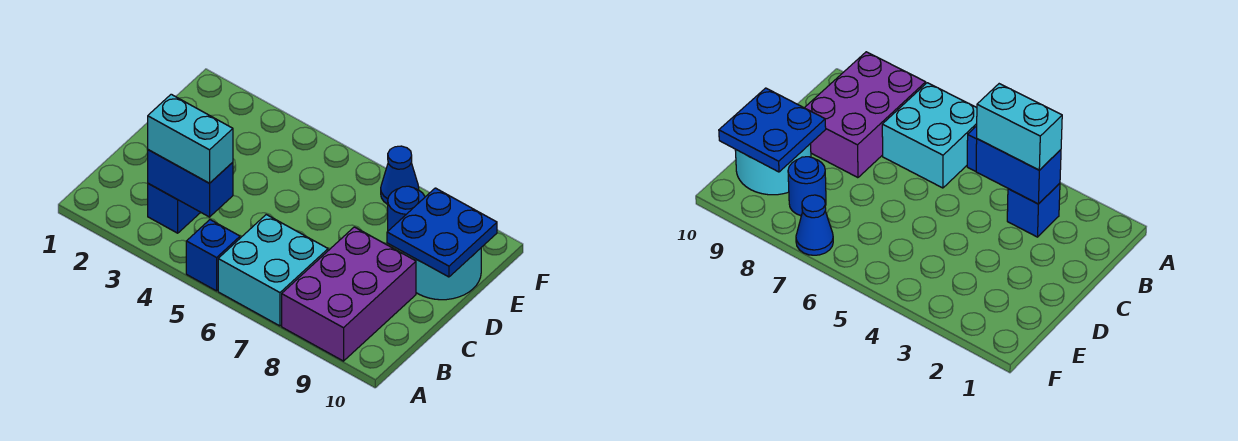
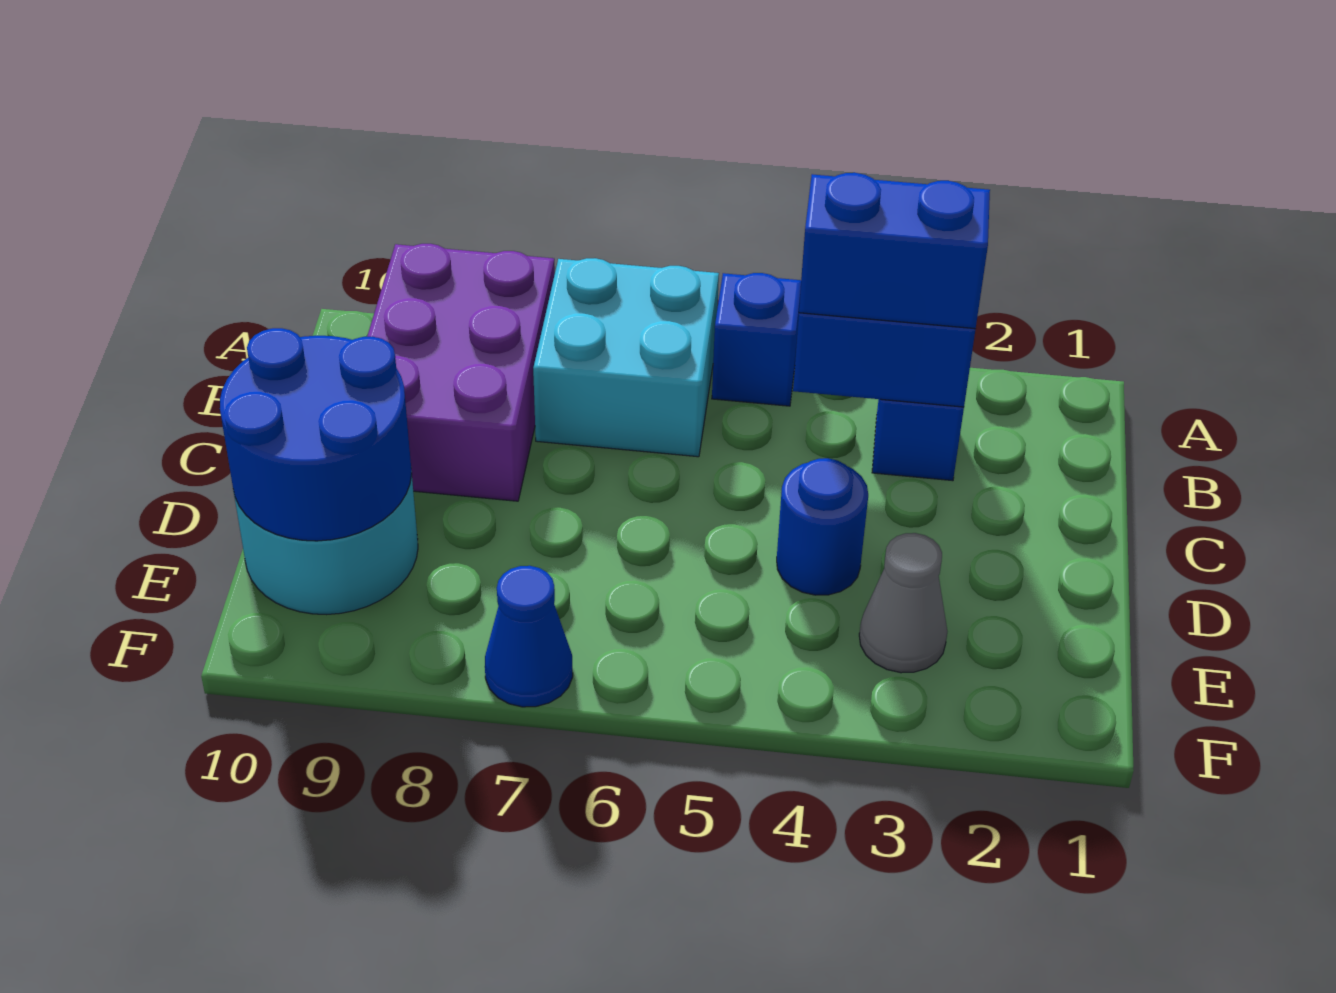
cyan brick B3:B4 level 3 -> blue brick B3:B4 level 3
blue plate D9:E10 level 2 -> blue round brick D9:E10 level 2
none -> grey cone E3 level 1
blue round brick E8 level 1 -> blue round brick D4 level 1

